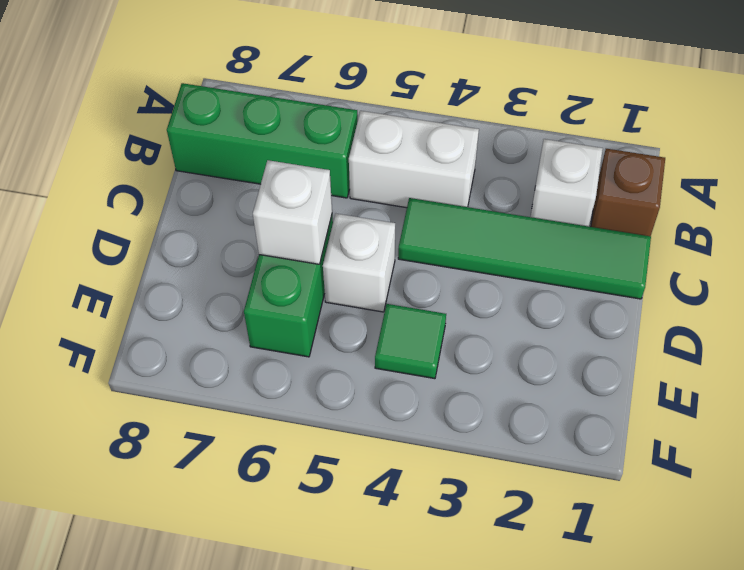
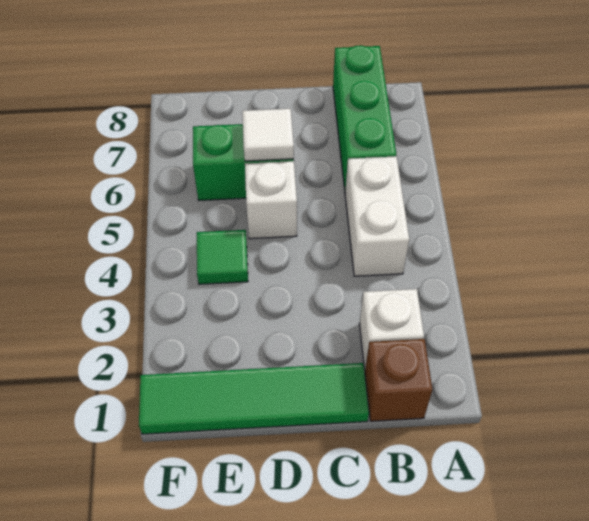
green tile C1:C4 level 1 -> green tile C1:F1 level 1
white brick D6 level 2 -> white tile D6 level 2

